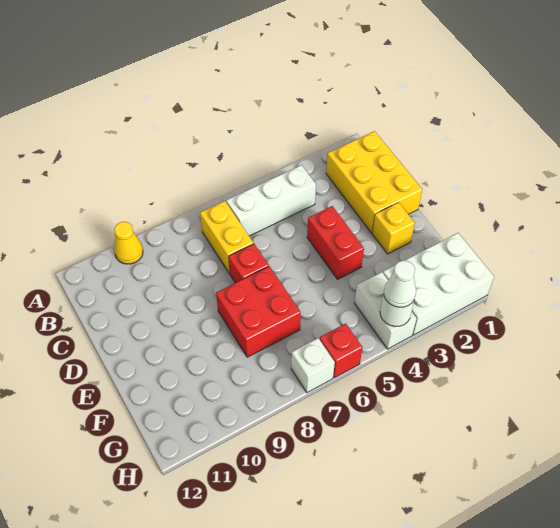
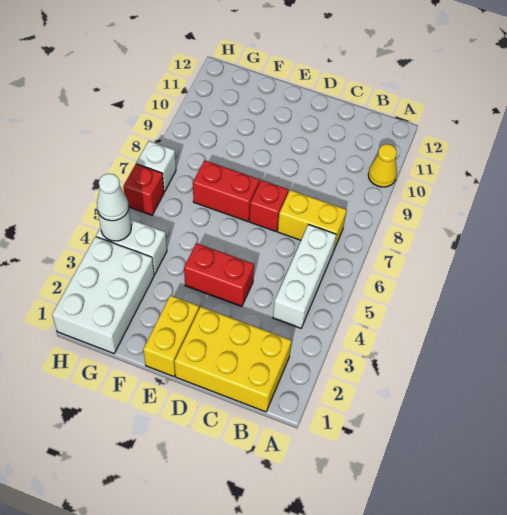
yellow brick E2 level 1 -> yellow brick E1:E2 level 1
red brick E7:F8 level 1 -> red brick E7:F7 level 1

